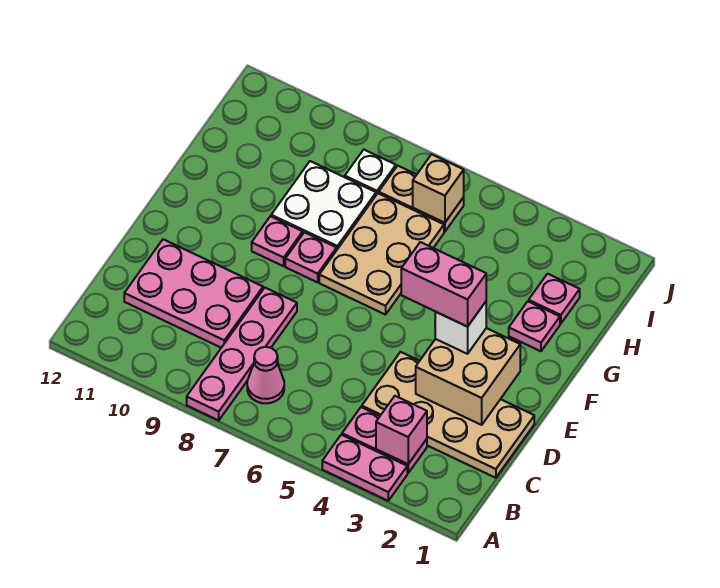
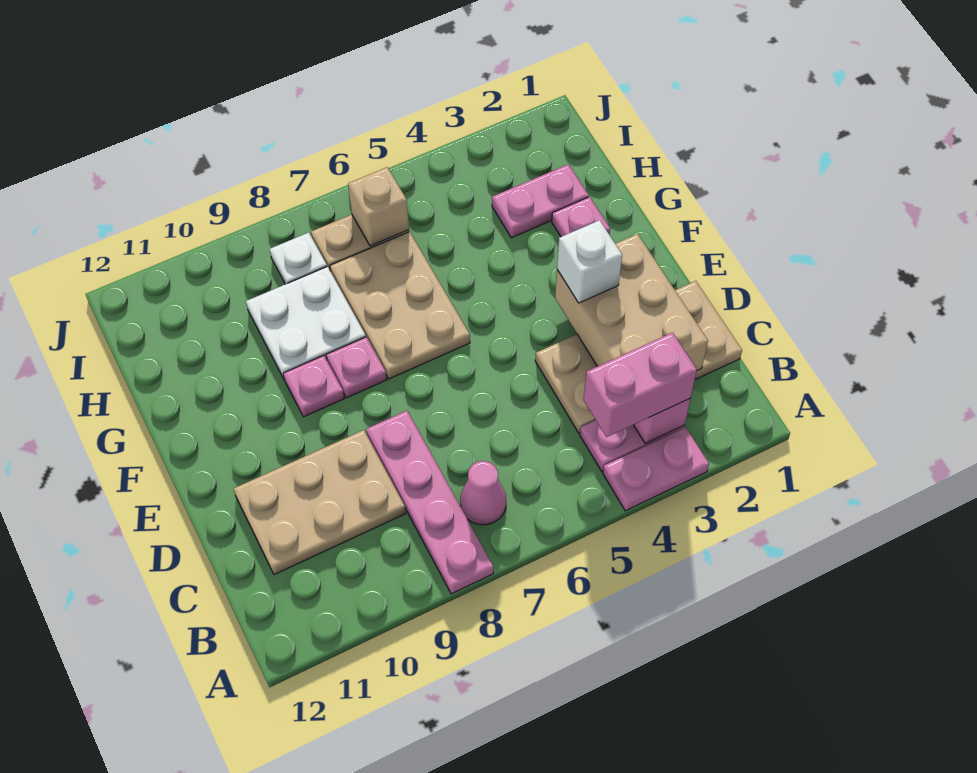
pink plate C9:D11 level 1 -> tan plate C9:D11 level 1
tan brick D2:E3 level 2 -> tan brick C2:E3 level 2
pink brick E3:E4 level 4 -> pink brick B3:B4 level 3
pink plate H2 level 1 -> pink plate H2:H3 level 1

